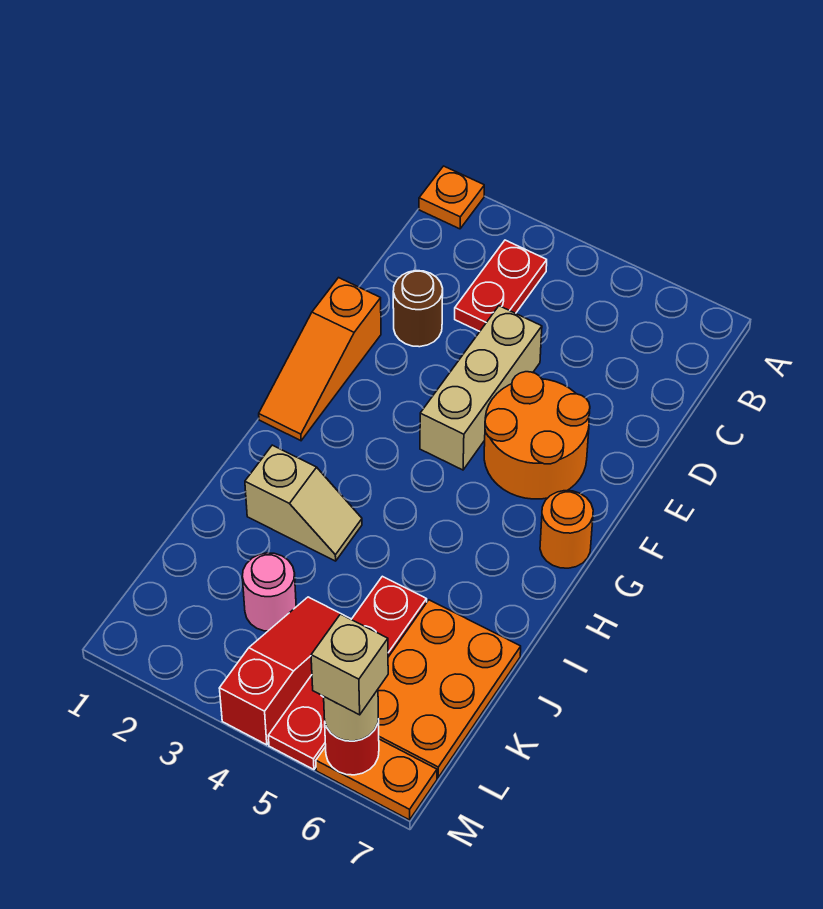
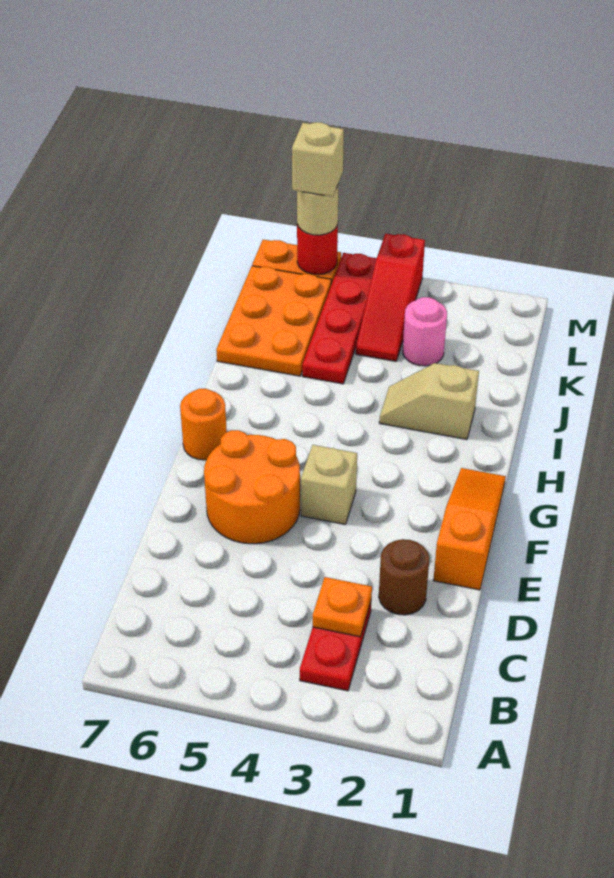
orange plate A1 level 1 -> orange plate C3 level 2
tan brick D4:F4 level 1 -> tan brick F4 level 1

